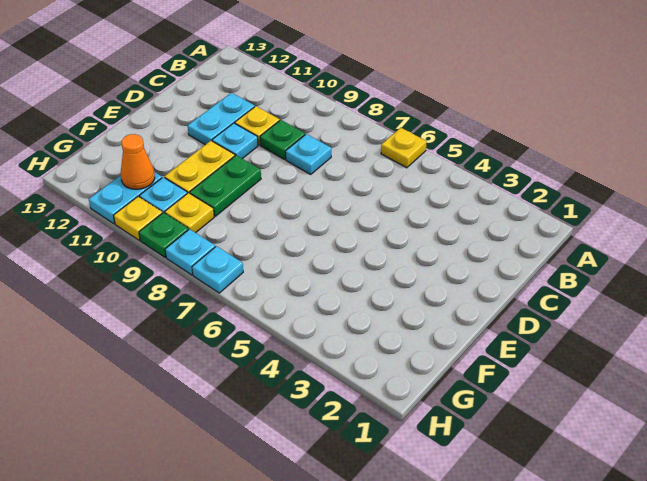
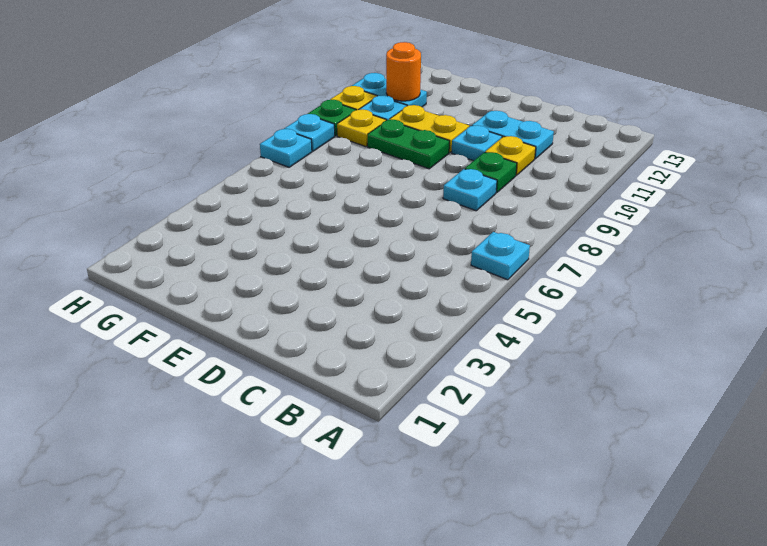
yellow plate A6 level 1 -> cyan plate A6 level 1
orange cone G11 level 2 -> orange round brick G11 level 2

